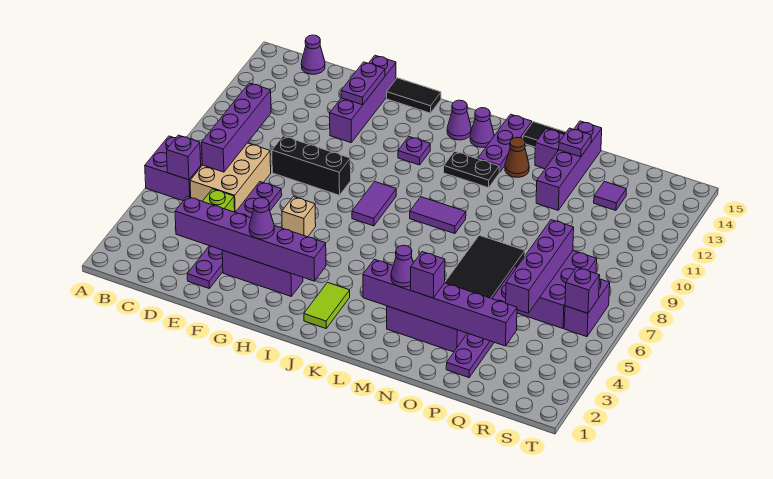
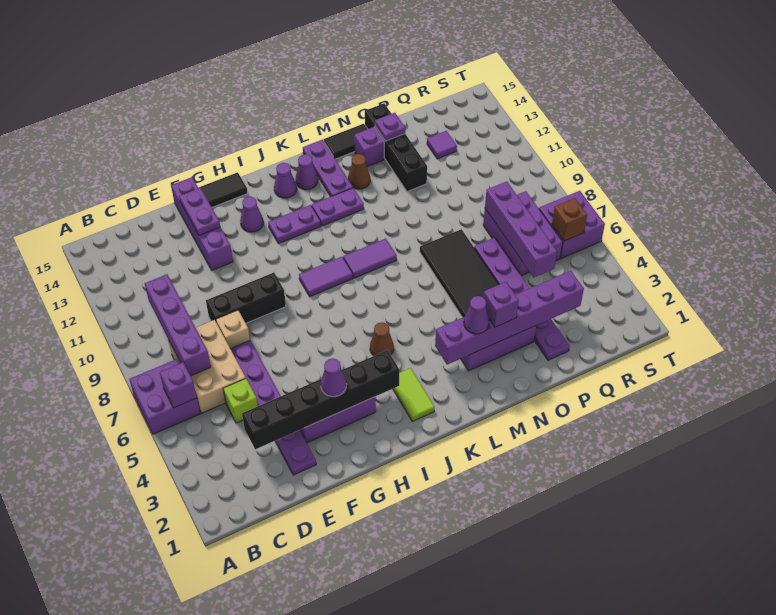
purple cone C15 level 1 -> purple cone H13 level 1
purple brick D3:I3 level 2 -> black brick D3:I3 level 2
tan brick G6 level 1 -> tan brick E8 level 1
purple tile I8:I9 level 1 -> purple tile I9:J9 level 1
purple plate I12 level 1 -> purple plate I12:J12 level 1
none -> brown cone J5 level 1
black plate K12:L12 level 1 -> purple plate K12:L12 level 1
purple brick O12:O15 level 1 -> black brick O12:O15 level 1
purple brick S6:S7 level 1 -> purple brick S6:T7 level 1
purple brick S6 level 2 -> brown brick S6 level 2

